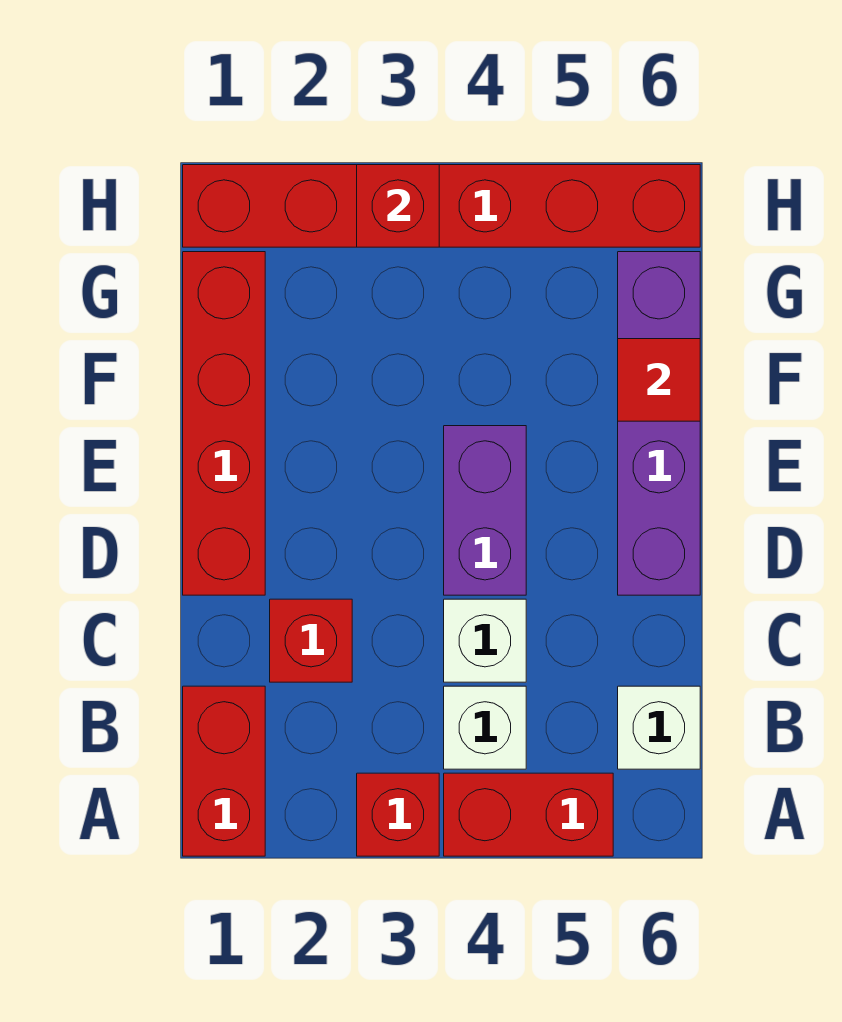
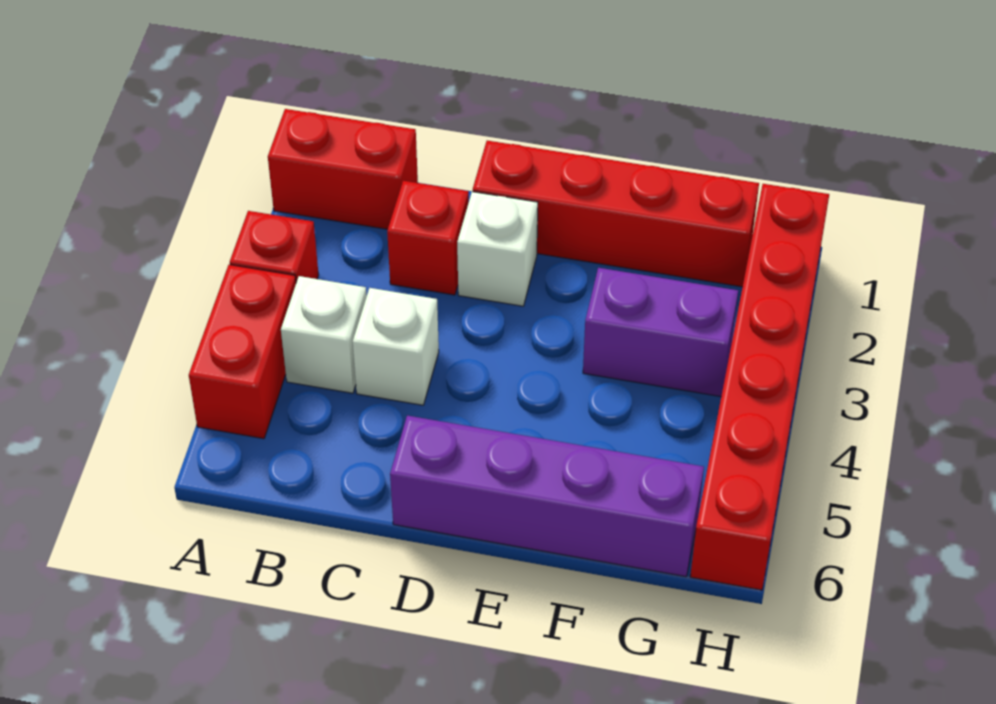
white brick B6 level 1 -> white brick D2 level 1
purple brick D4:E4 level 1 -> purple brick F3:G3 level 1
red tile F6 level 2 -> none
red brick H3 level 2 -> none

